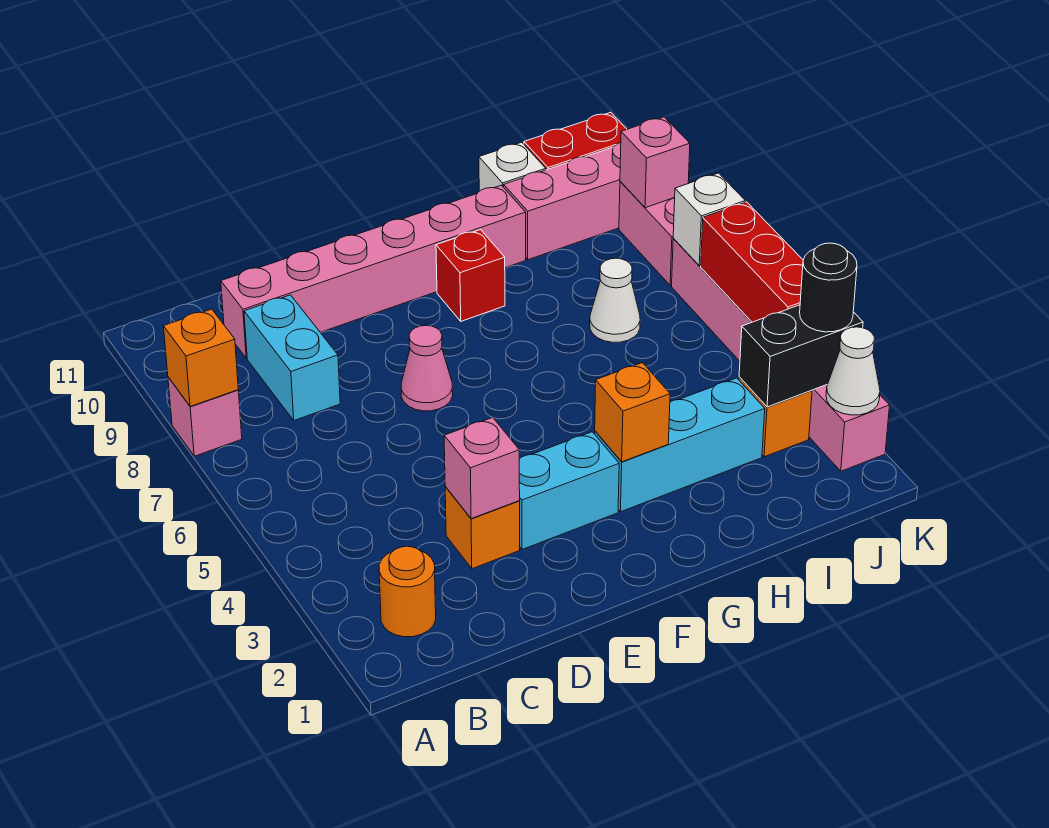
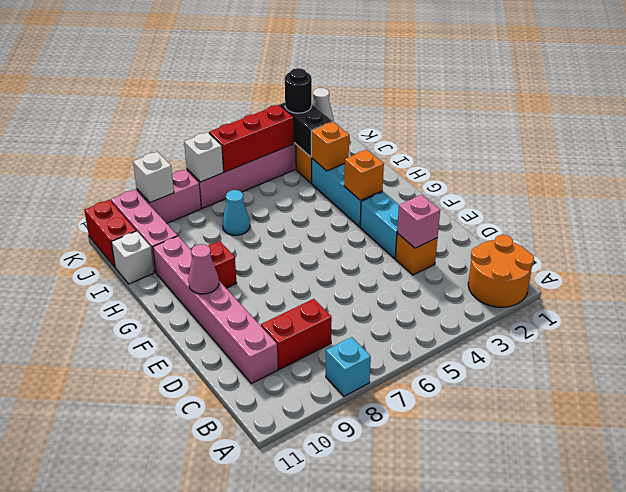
pink brick A8 level 1 -> cyan brick A8 level 1
orange brick A8 level 2 -> orange brick I3 level 2
orange round brick B2 level 1 -> orange round brick A1:B2 level 1
cyan brick C8:C9 level 1 -> red brick C8:C9 level 1
pink cone E7 level 1 -> pink cone F10 level 2
white cone I7 level 1 -> cyan cone I7 level 1
pink brick K9 level 2 -> white brick K9 level 2

